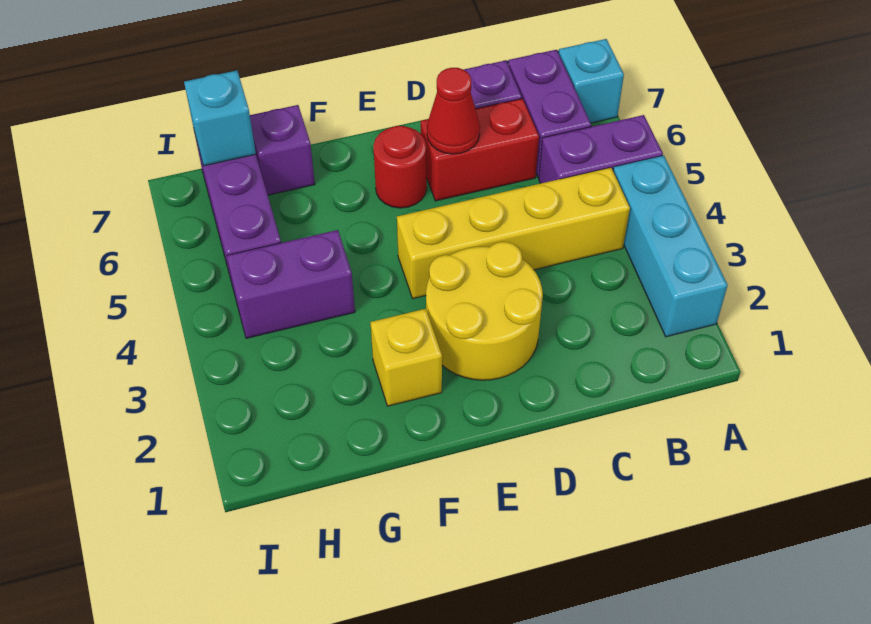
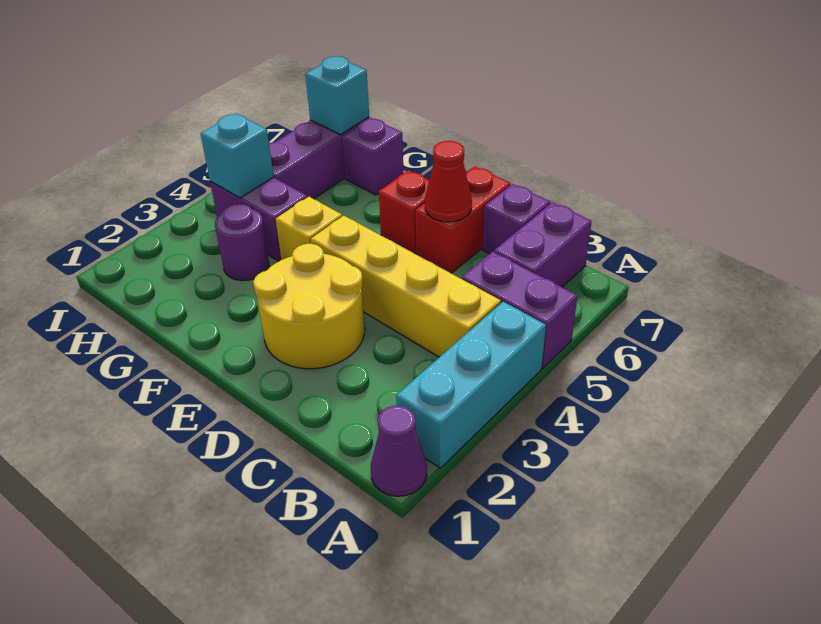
none -> purple cone A1 level 1
cyan brick A7 level 1 -> cyan brick H4 level 2
red brick C6:D6 level 1 -> red brick D6:D7 level 1
red round brick E6 level 1 -> red brick E6 level 1
yellow brick F2 level 1 -> yellow brick F4 level 1
none -> purple round brick G3 level 1

